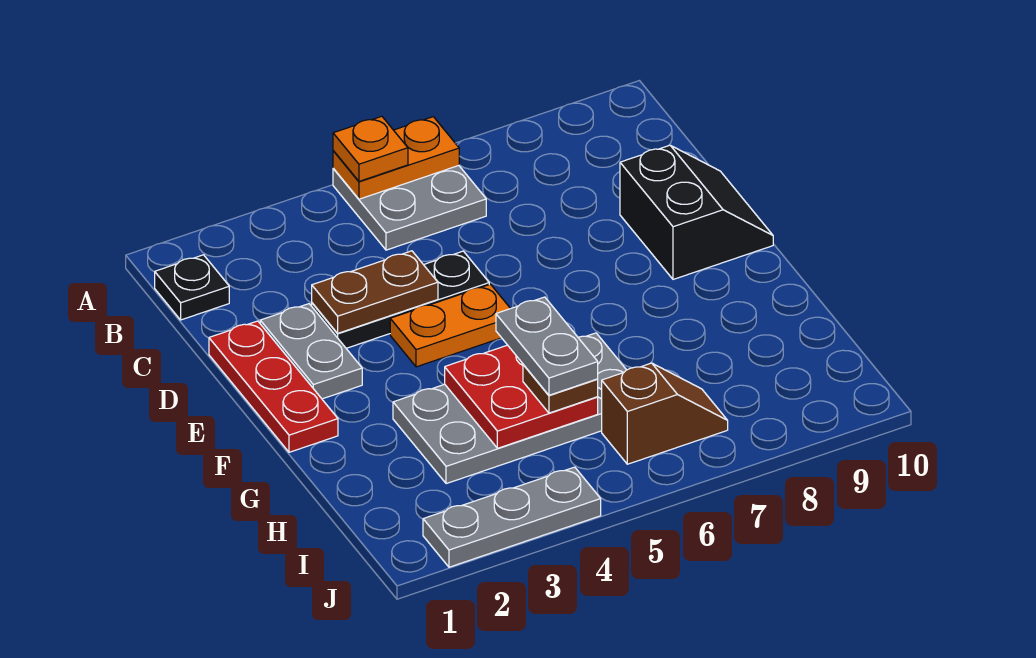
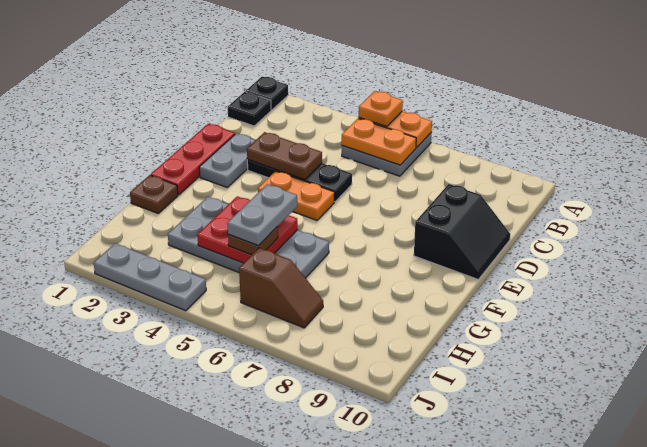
none -> black plate A1 level 1
none -> orange plate B5:B6 level 2
none -> brown plate G1 level 1

